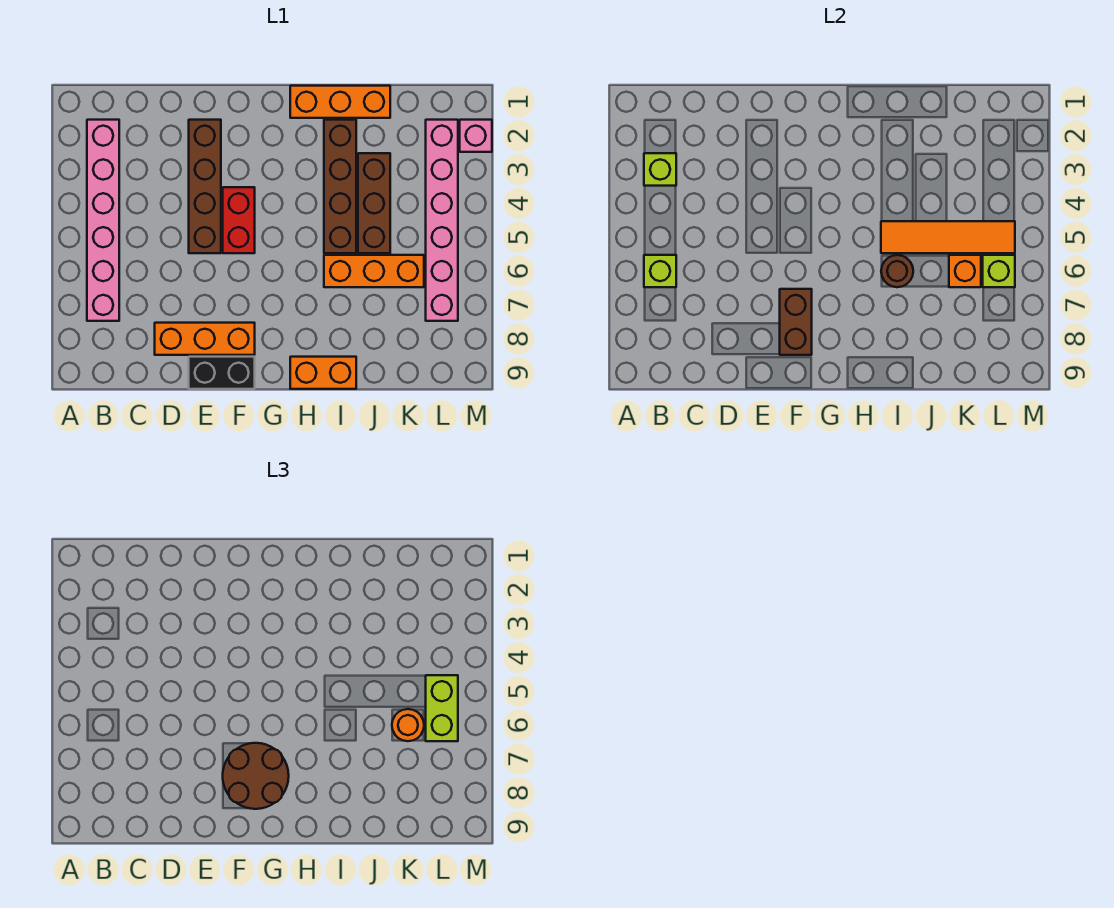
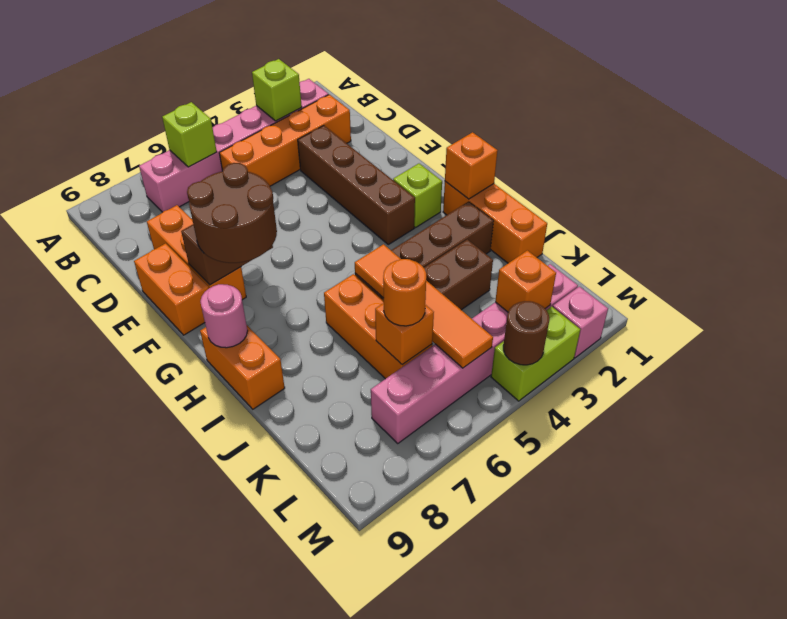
none -> orange brick C2:C5 level 1
brown brick E2:E5 level 1 -> brown brick D3:G3 level 1
black brick E9:F9 level 1 -> orange brick E9:F9 level 1
red brick F4:F5 level 1 -> none
none -> orange brick H1 level 2
none -> pink round brick H9 level 2
brown round brick I6 level 2 -> brown round brick M4 level 2
none -> orange brick L3 level 2
lime brick L5:L6 level 3 -> lime brick M3:M4 level 1
lime brick L6 level 2 -> lime brick G2 level 1

